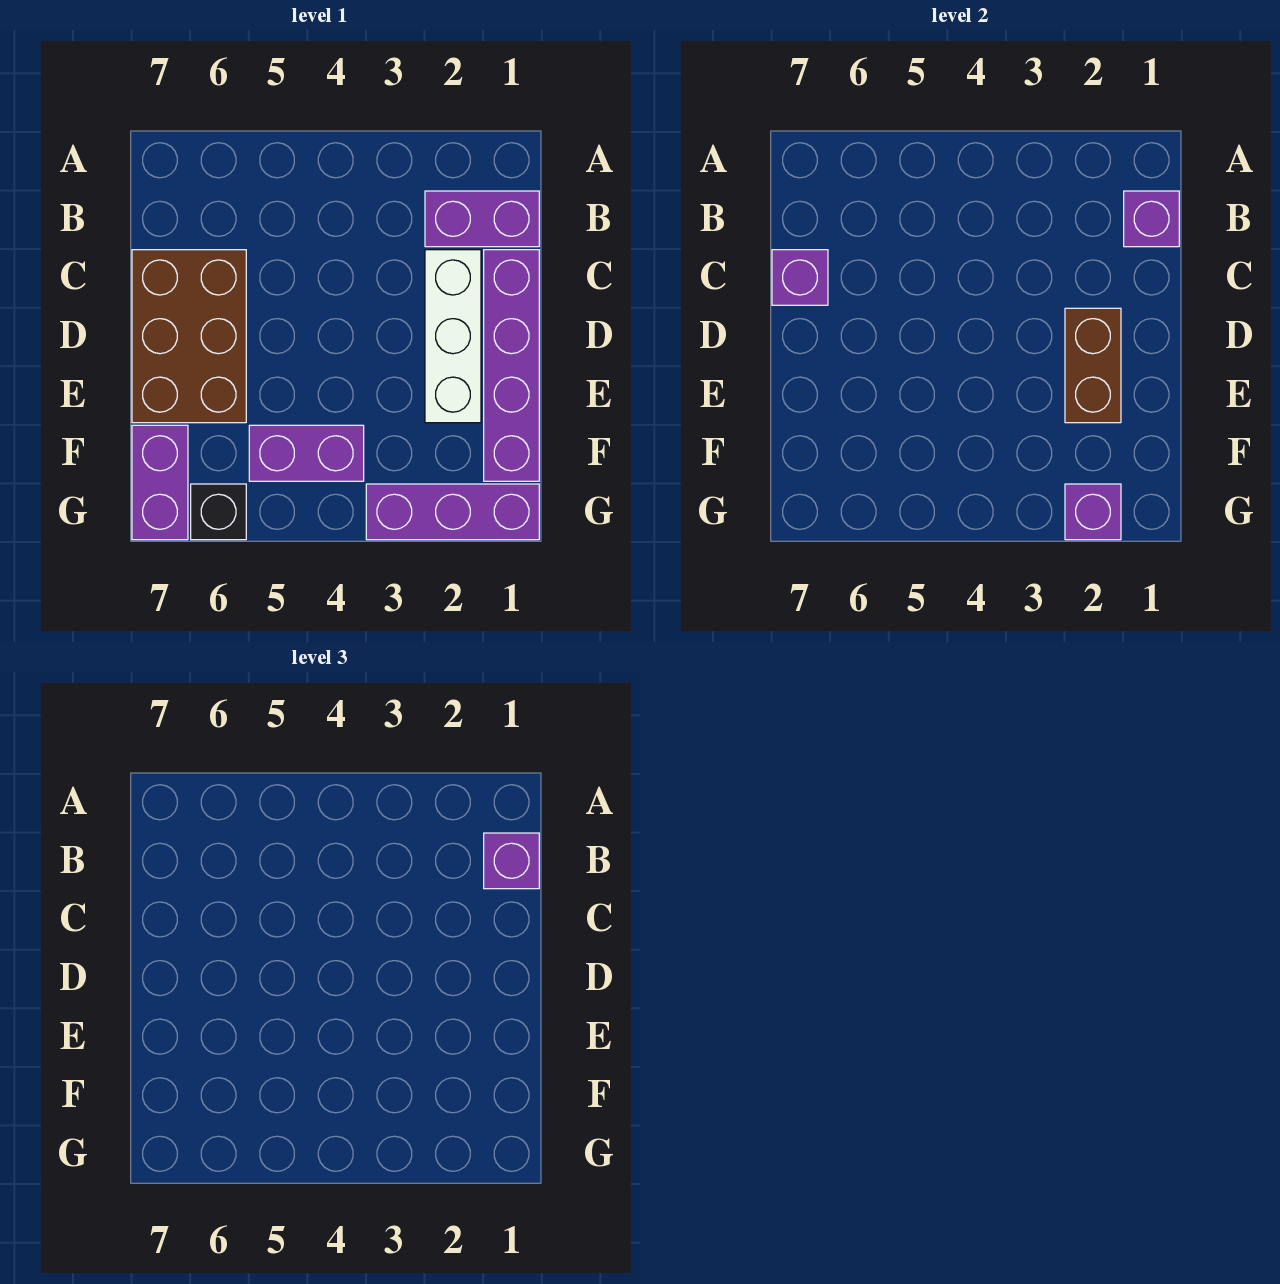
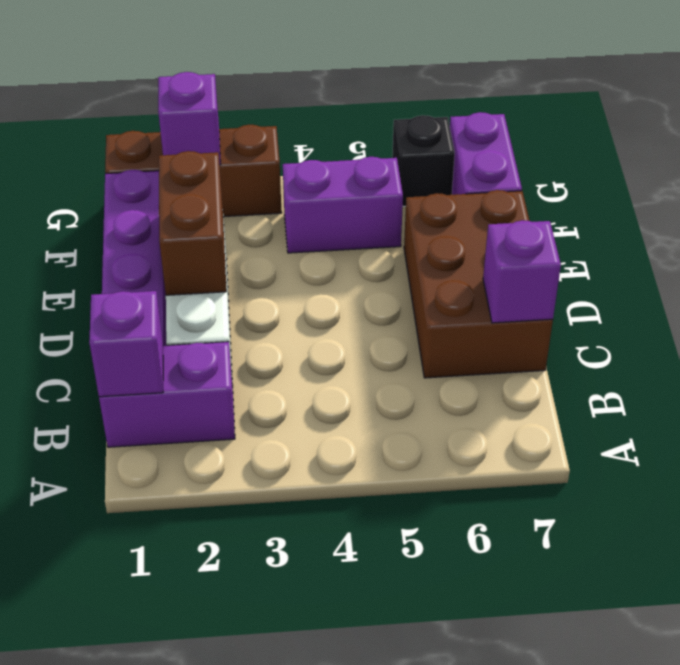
purple brick B1 level 3 -> none
purple brick G1:G3 level 1 -> brown brick G1:G3 level 1

